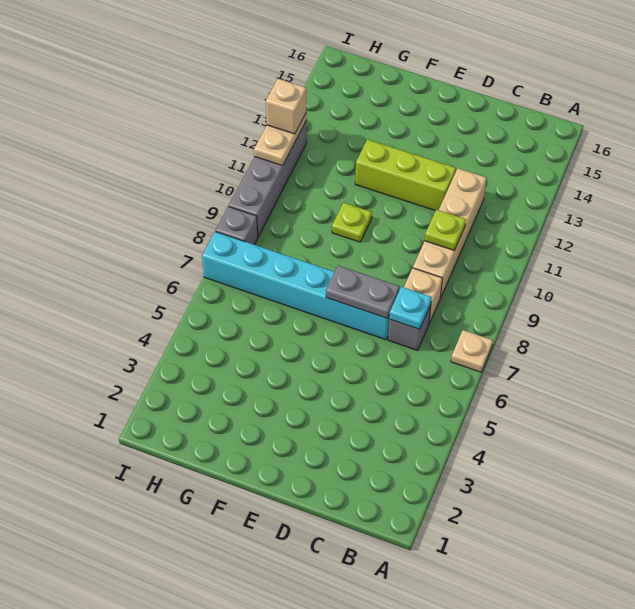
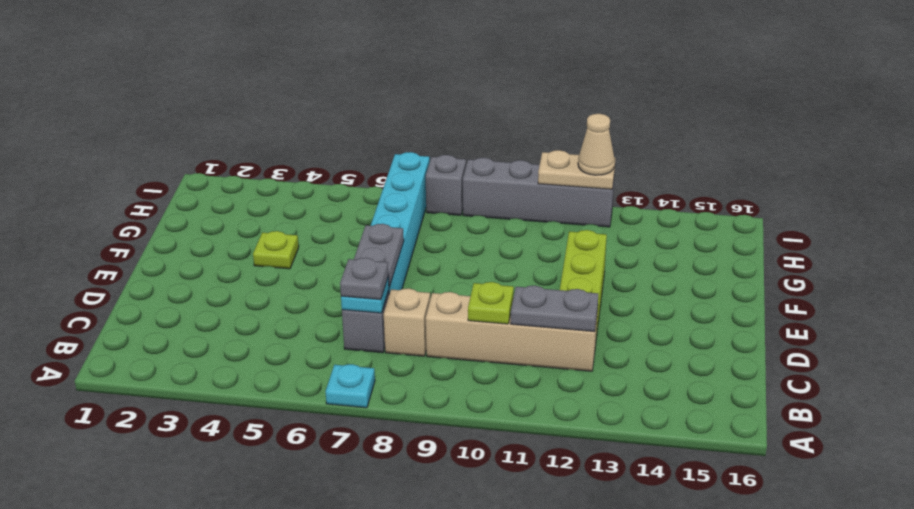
tan plate A7 level 1 -> cyan plate A7 level 1
none -> grey plate C7 level 3
none -> grey plate C11:C12 level 2
lime plate F10 level 1 -> lime plate F4 level 1
tan brick I12 level 3 -> tan cone I12 level 3

